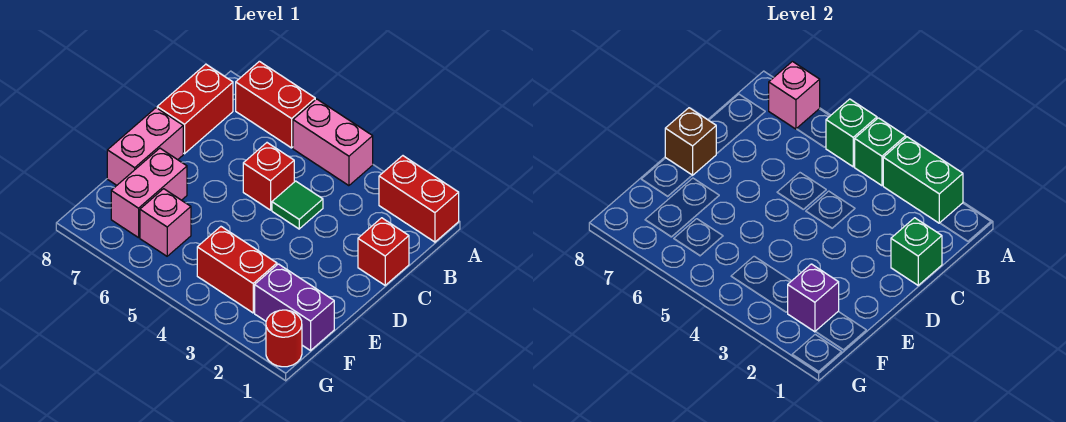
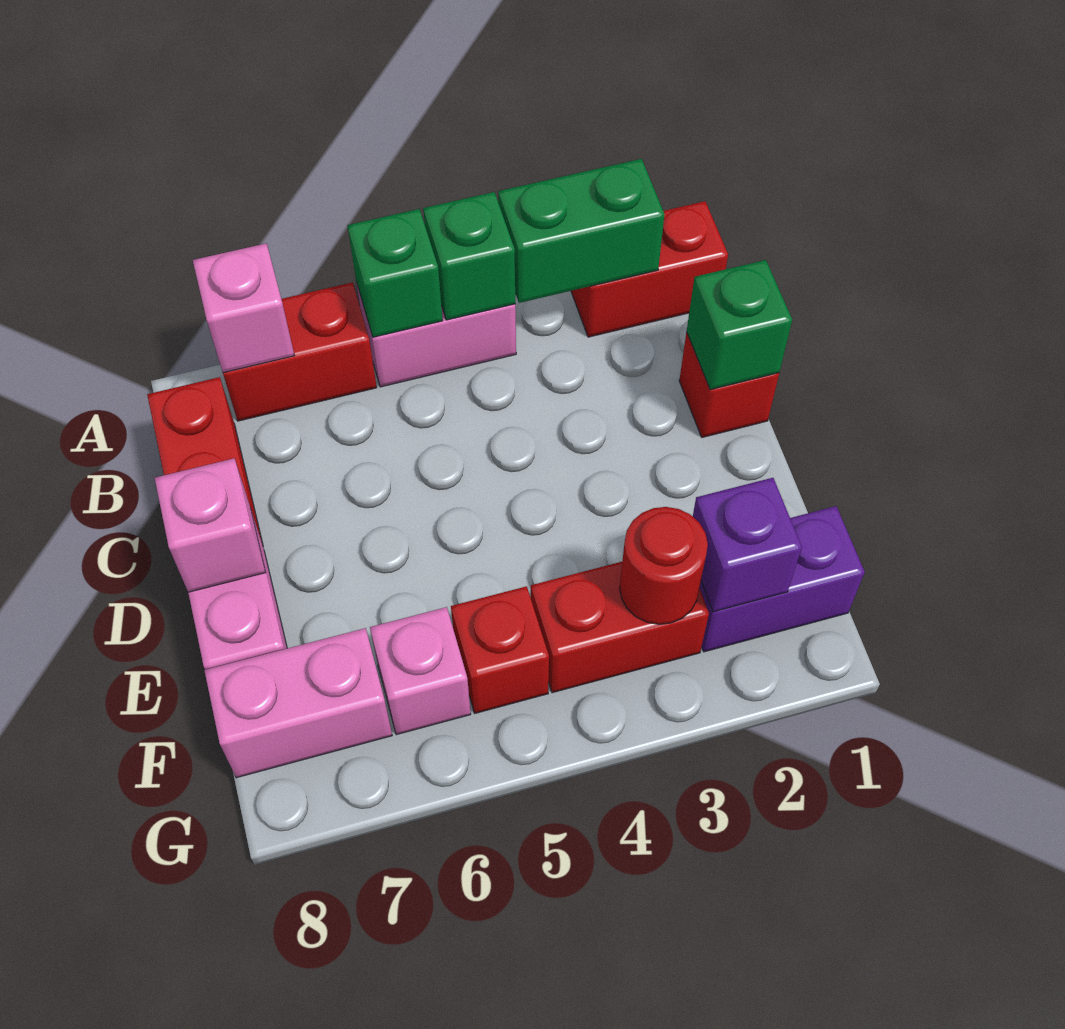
green tile C4 level 1 -> none
red brick C5 level 1 -> red brick F5 level 1
brown brick D8 level 2 -> pink brick D8 level 2
pink brick E7:F7 level 1 -> pink brick F7:F8 level 1
red round brick G1 level 1 -> red round brick F3 level 2

